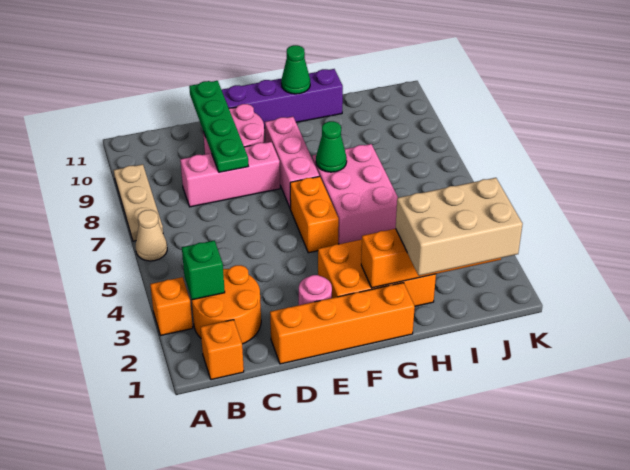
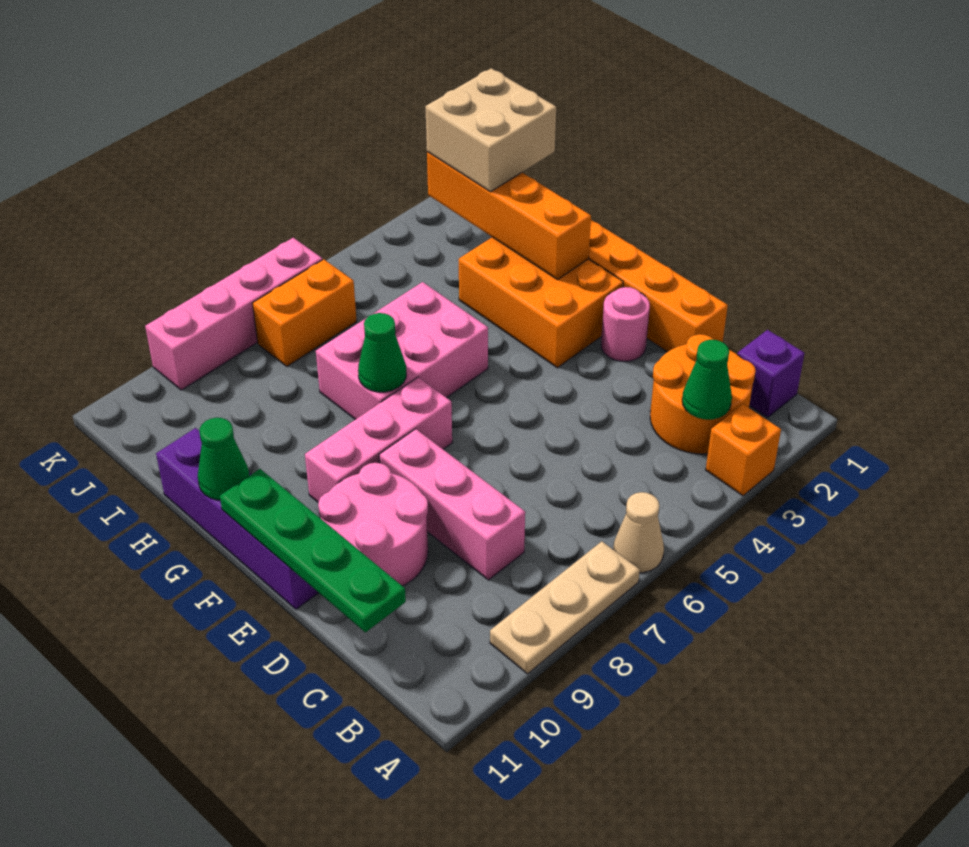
orange brick B1 level 1 -> purple brick B1 level 1
green brick B3 level 2 -> green cone B3 level 2
green plate D8:D11 level 2 -> green plate C11:F11 level 2
orange brick F5:F6 level 1 -> orange brick J6:J7 level 1
tan brick H1:J2 level 3 -> tan brick I1:J2 level 3
none -> pink brick K6:K9 level 1

